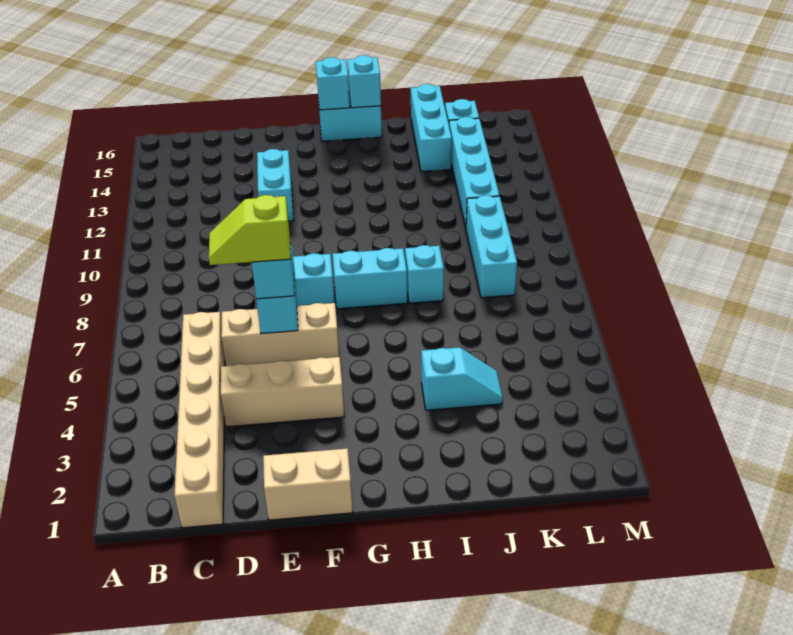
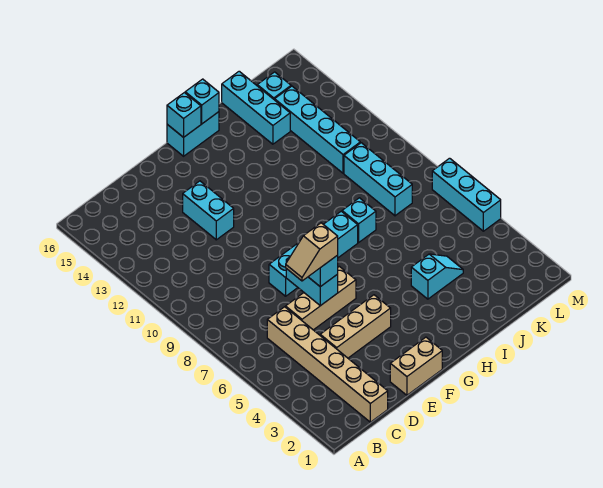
lime slope D6:E6 level 4 top E -> tan slope D6:E6 level 4 top E
none -> cyan brick M5:M7 level 1

